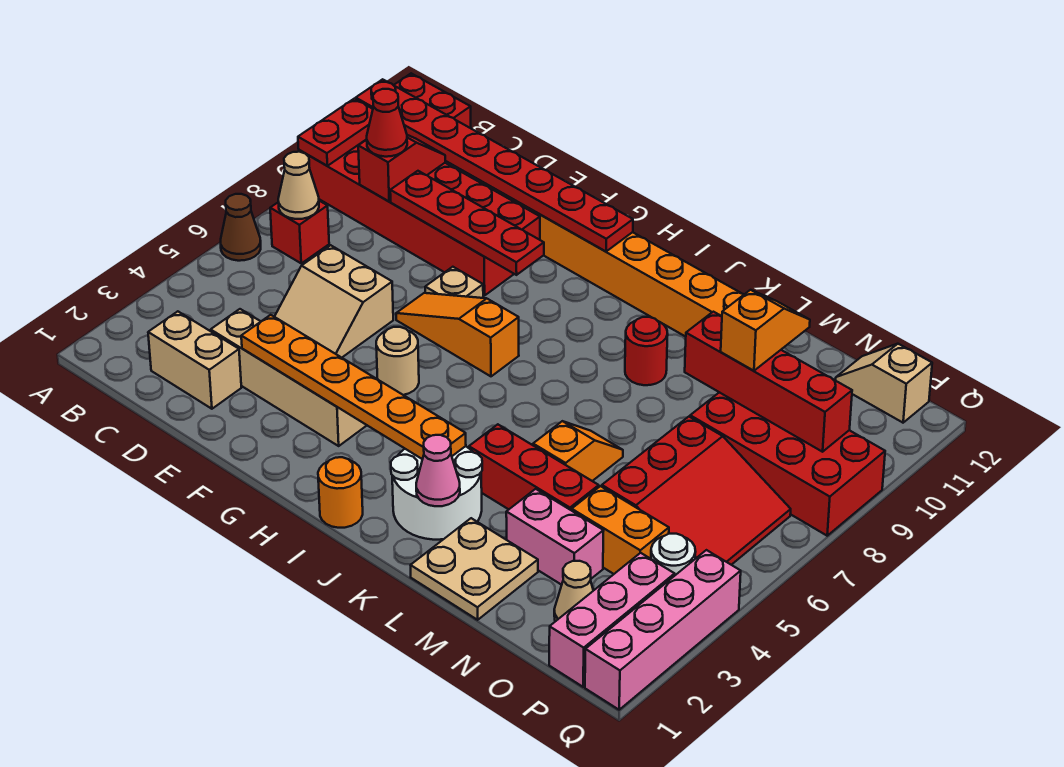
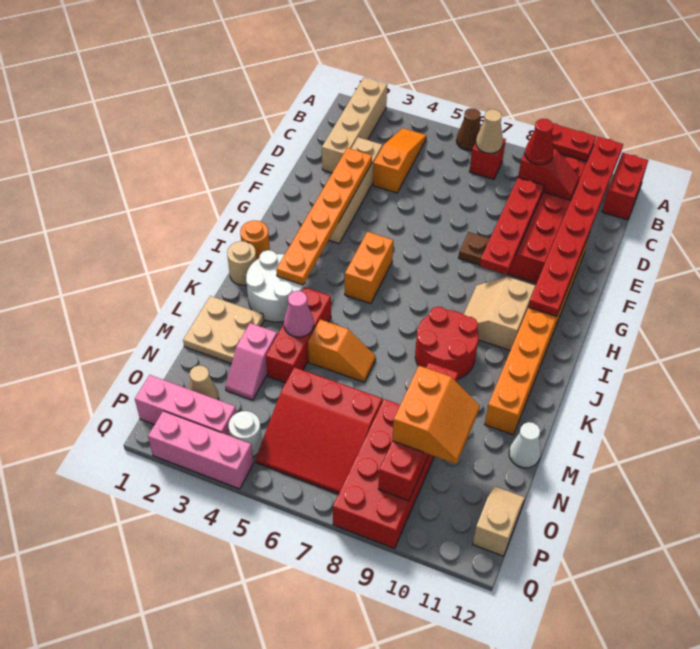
tan brick C2:D2 level 1 -> tan brick A2:D2 level 1
tan slope D5:E6 level 1 top 6 -> tan slope H9:I10 level 1 top 10
orange slope F7:H7 level 1 top H -> orange slope B4:D4 level 1 top D
tan plate F8 level 1 -> brown plate F8 level 1
tan round brick G5 level 1 -> tan round brick J1 level 1
pink cone K2 level 2 -> pink cone L4 level 2
red round brick K9 level 1 -> red round brick J8:K9 level 1
pink brick M3:N3 level 1 -> pink slope M3:N3 level 1 top M
none -> white cone M12 level 1
orange brick N4:O4 level 1 -> orange brick H5:I5 level 1
orange slope N9:N10 level 3 top 9 -> orange slope N9:O10 level 3 top 9
pink brick Q1:Q4 level 1 -> pink brick Q2:Q4 level 1

